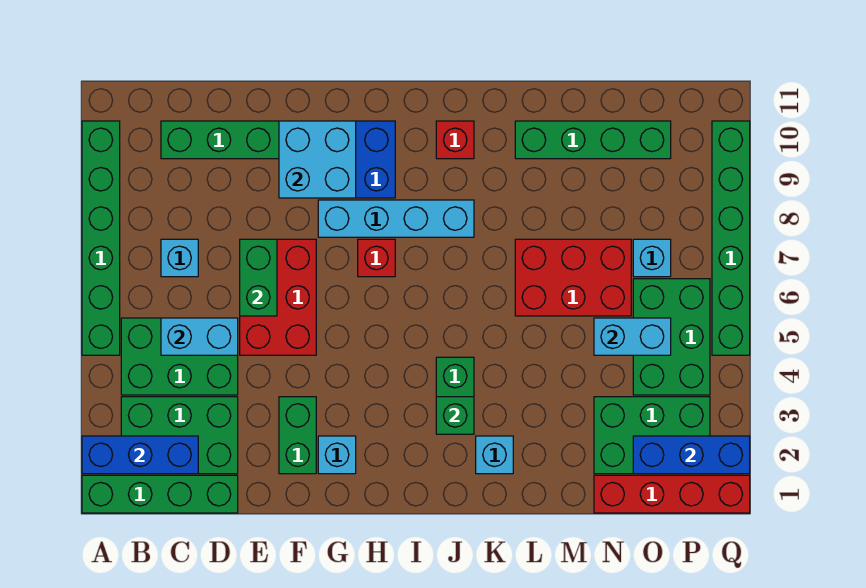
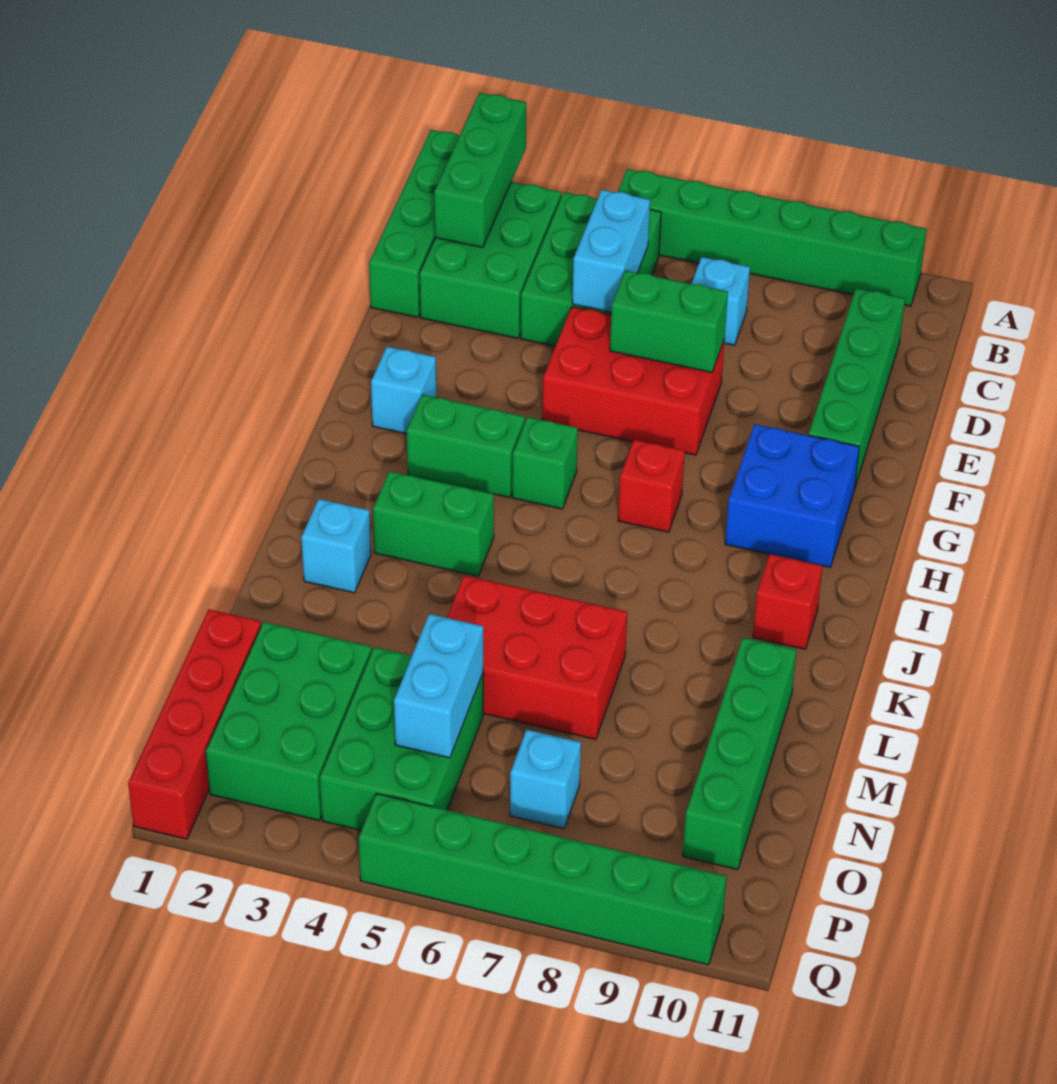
blue brick A2:C2 level 2 -> green brick A2:C2 level 2
green brick F2:F3 level 1 -> green brick H3:H4 level 1
cyan brick F9:G10 level 2 -> none
cyan brick G8:J8 level 1 -> none
green brick J3 level 2 -> green brick H5 level 1
red brick L6:N7 level 1 -> red brick L5:M7 level 1
blue brick O2:Q2 level 2 -> none
green brick O4:P6 level 1 -> green brick N4:P5 level 1

